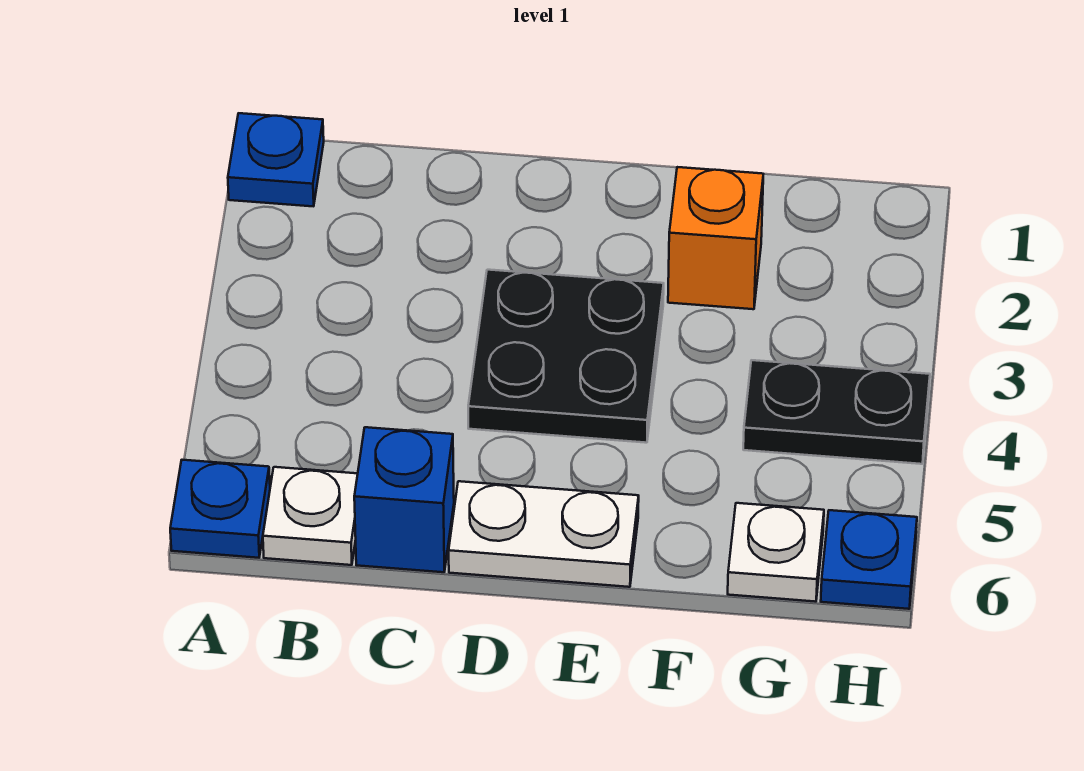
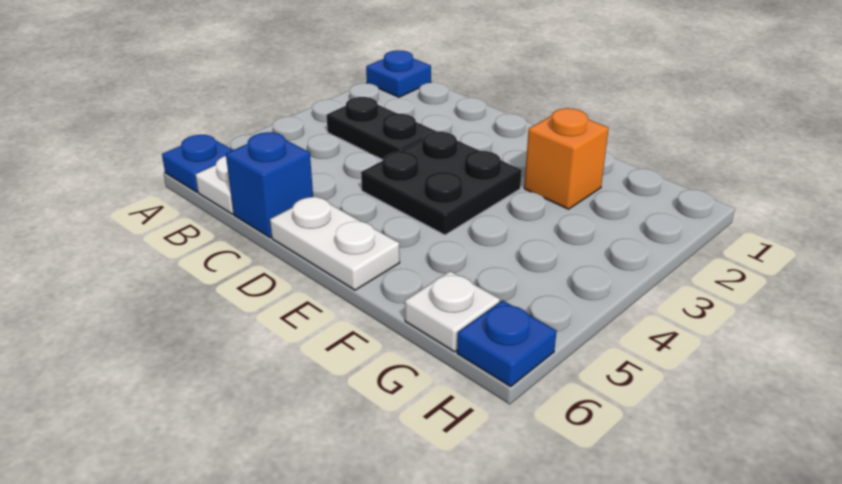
black plate G4:H4 level 1 -> black plate B3:C3 level 1

